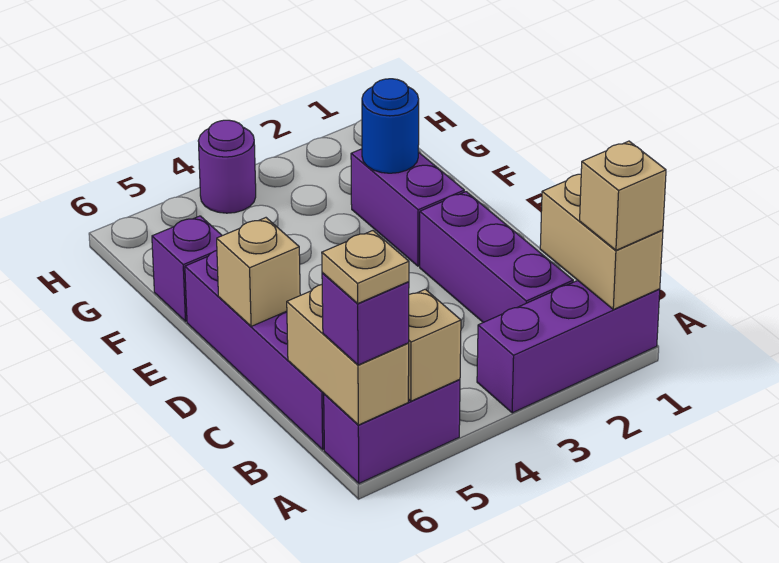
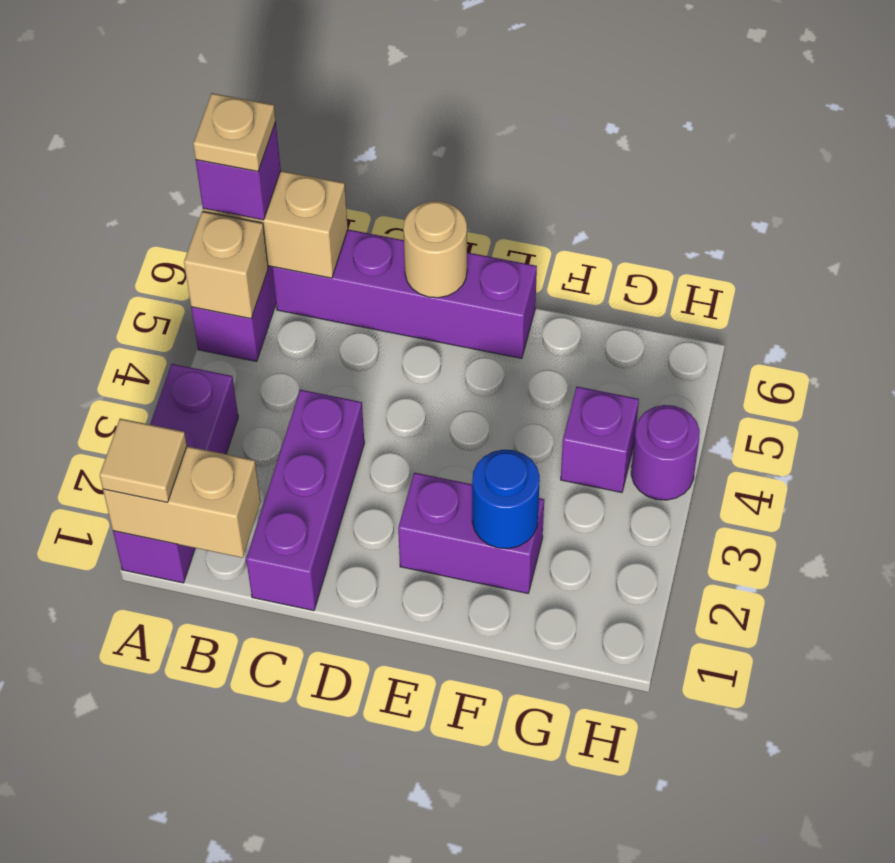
tan brick A1 level 3 -> tan tile A1 level 3
purple brick B2:D2 level 1 -> purple brick C1:C3 level 1
tan brick D6 level 2 -> tan round brick D6 level 2
purple brick F6 level 1 -> purple brick G4 level 1

